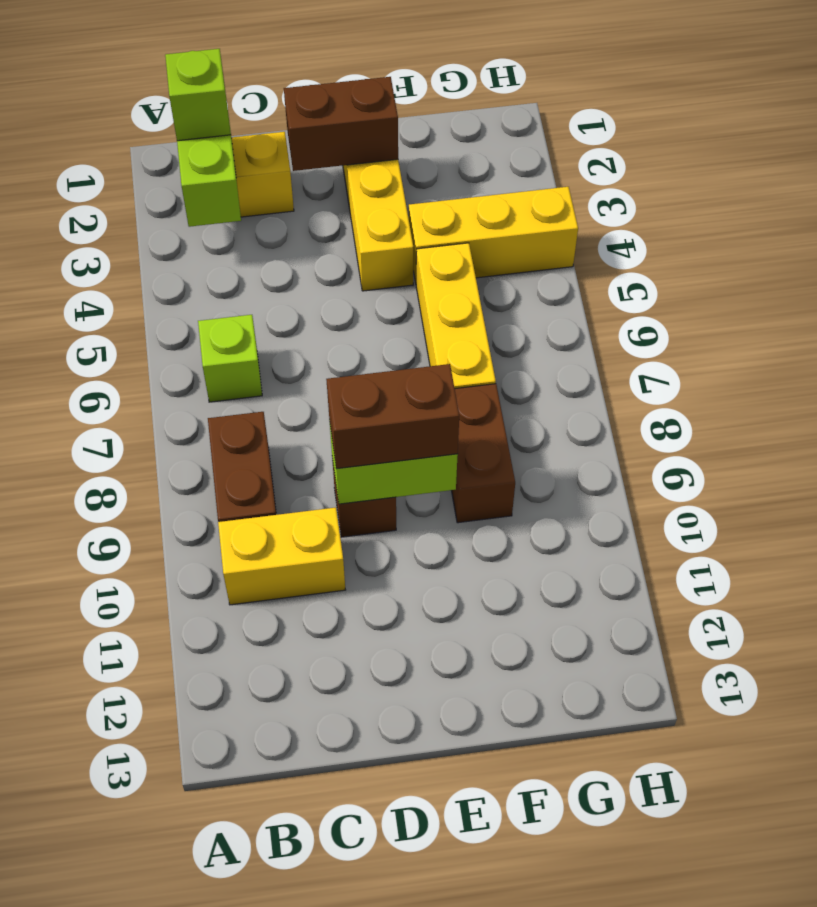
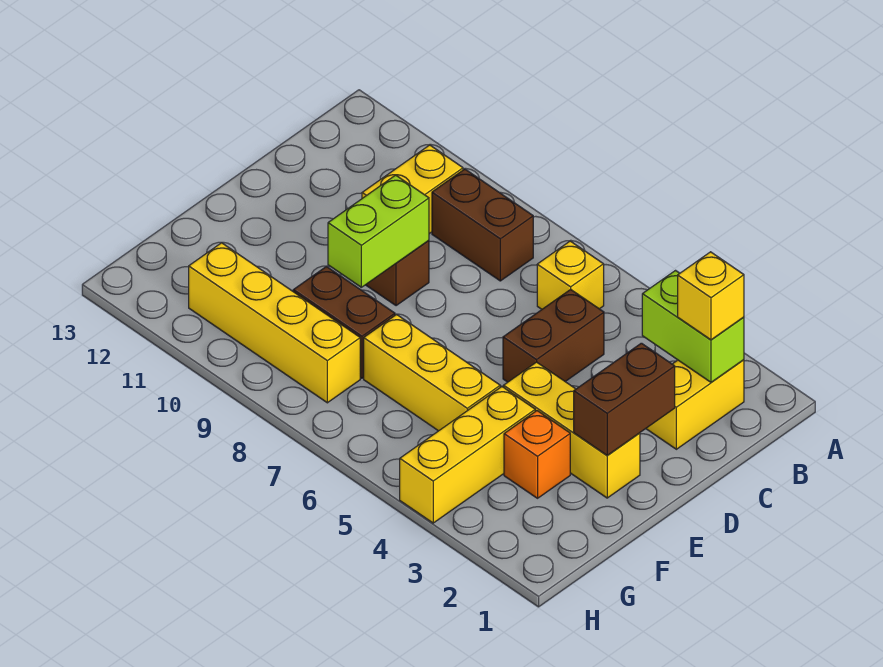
lime brick B2 level 3 -> yellow brick B2 level 3
lime brick B6 level 1 -> yellow brick B6 level 1
brown brick D9:E9 level 3 -> brown brick C5:D5 level 1
none -> orange brick F3 level 1
none -> yellow brick G8:G11 level 1

